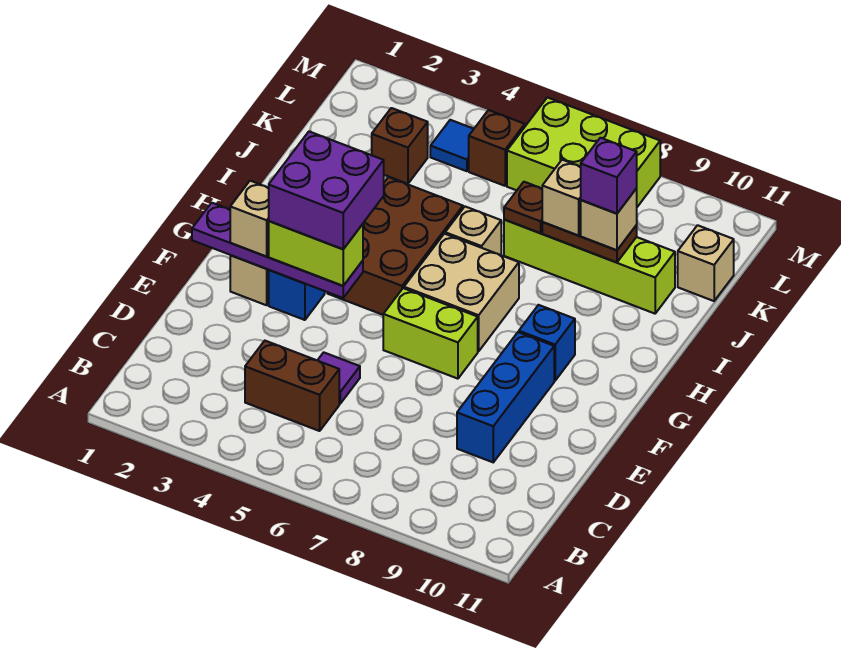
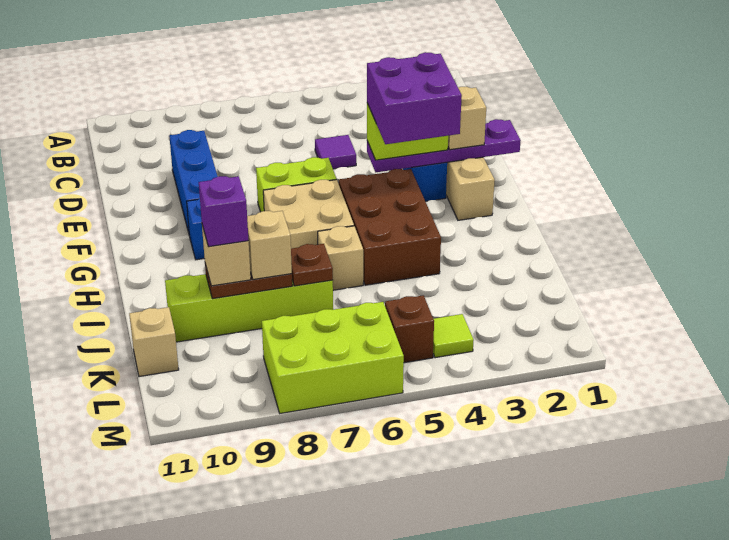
brown brick C4:C5 level 1 -> none
brown brick K3 level 1 -> none
blue tile L4 level 1 -> lime tile L4 level 1

